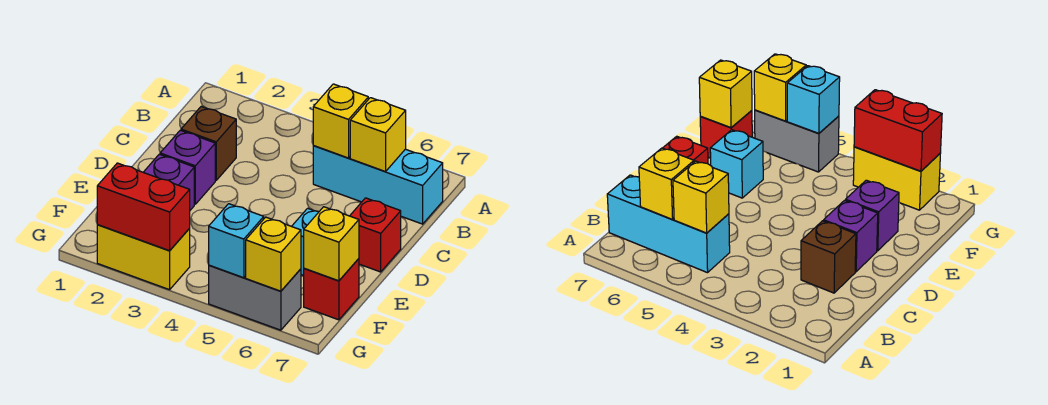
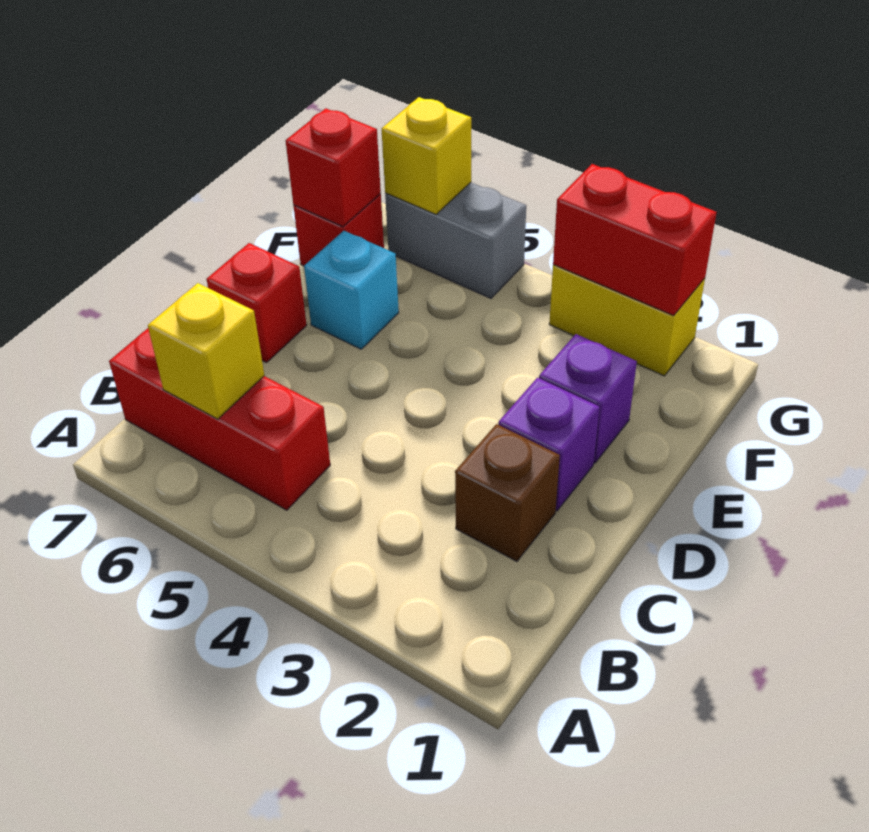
cyan brick B5:B7 level 1 -> red brick B5:B7 level 1
yellow brick B5 level 2 -> none
yellow brick F7 level 2 -> red brick F7 level 2
cyan brick G5 level 2 -> none

